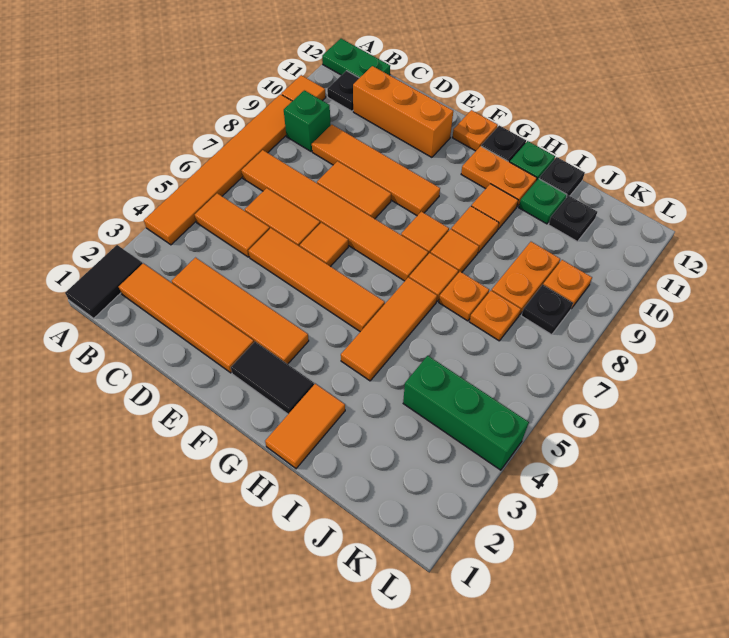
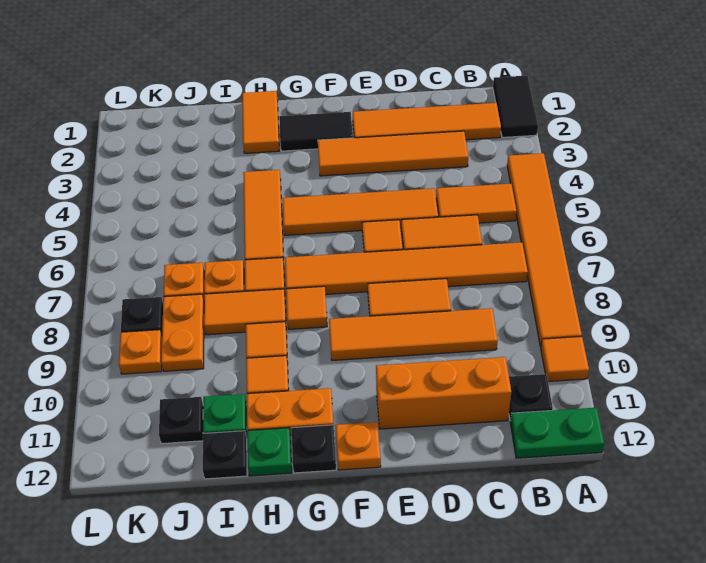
green brick B9 level 1 -> none
orange tile H8 level 1 -> orange tile H8:I8 level 1
green brick J4:L4 level 1 -> none

